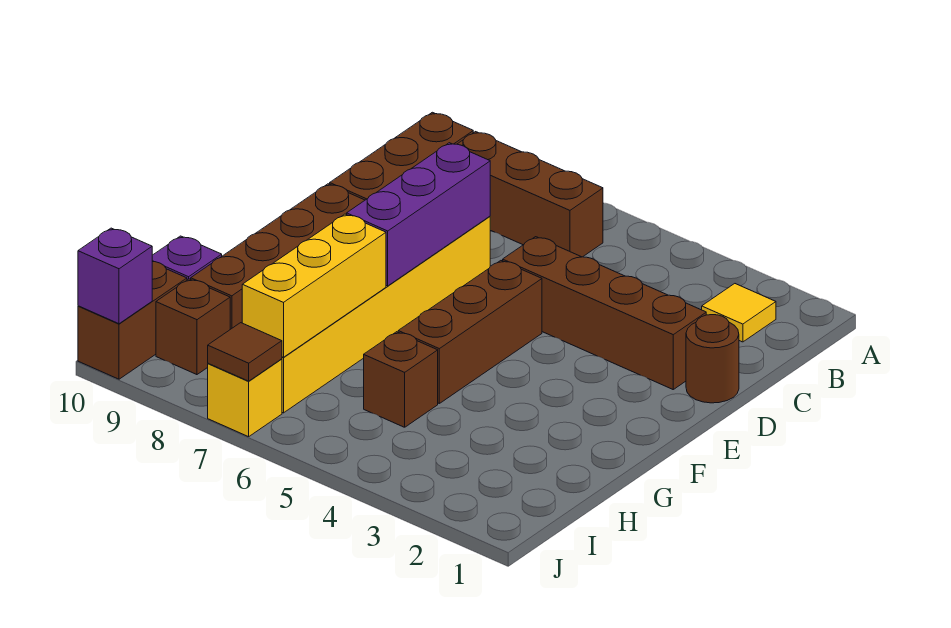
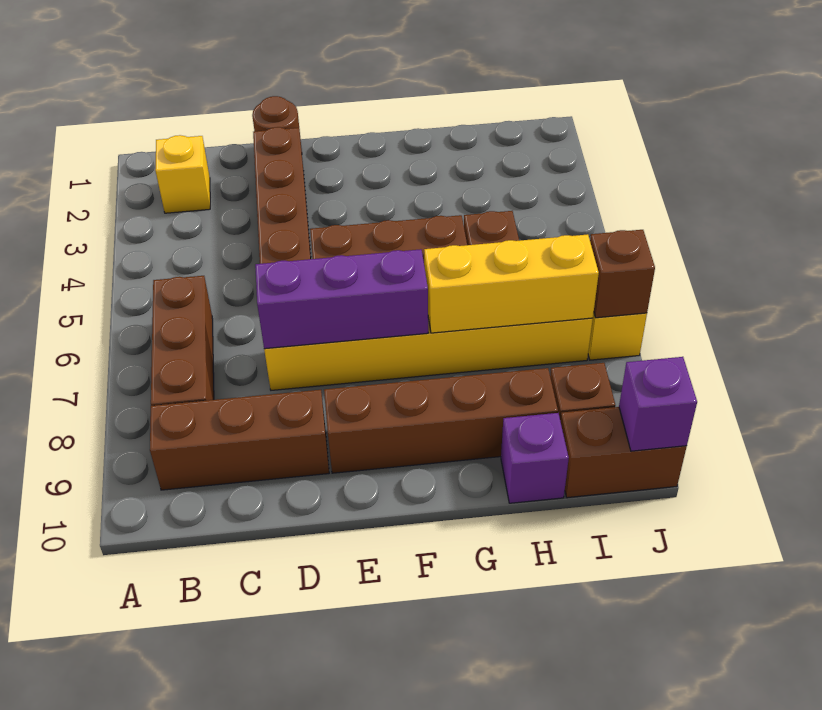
yellow tile B2 level 1 -> yellow brick B2 level 1
brown tile J7 level 2 -> brown brick J7 level 2

